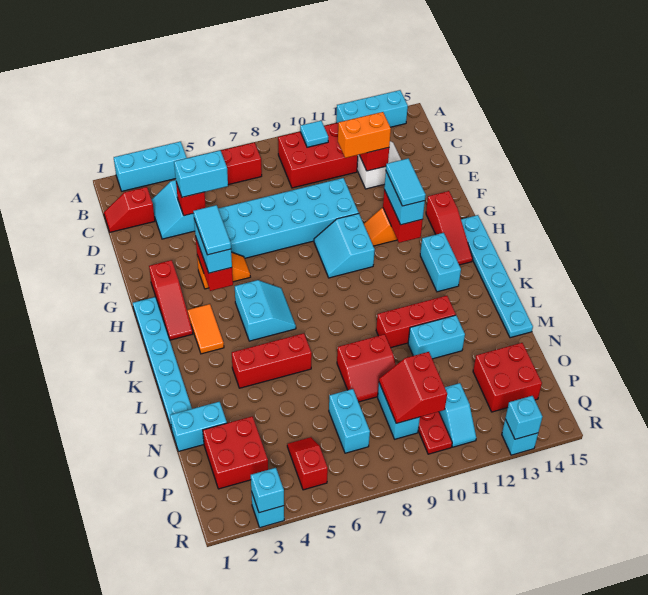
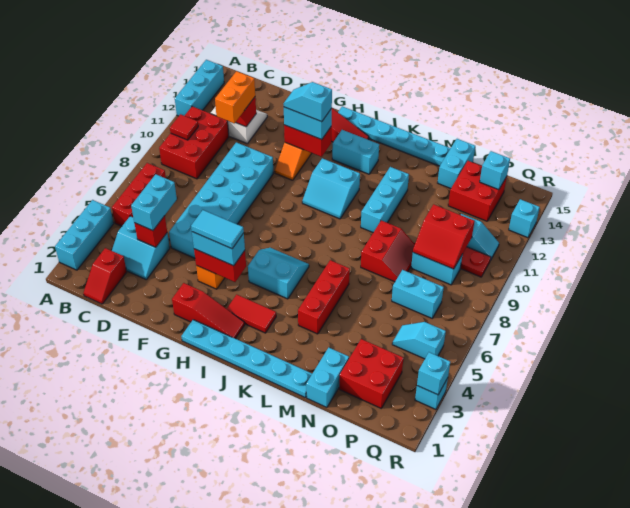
cyan tile B10 level 2 -> red tile B10 level 2
cyan slope G9:H10 level 1 top 10 -> cyan slope I10:J11 level 1 top 11
cyan tile G12:H12 level 4 -> cyan slope G12:H12 level 4 top H
orange tile I3:J3 level 1 -> red tile I3:J3 level 1
red brick L10:L12 level 1 -> cyan brick L10:L12 level 1
cyan brick M11:M12 level 1 -> cyan brick N14:N15 level 1
red slope P5:Q5 level 1 top Q -> cyan slope P5:Q5 level 1 top Q
cyan brick R13 level 2 -> cyan brick P14 level 2

